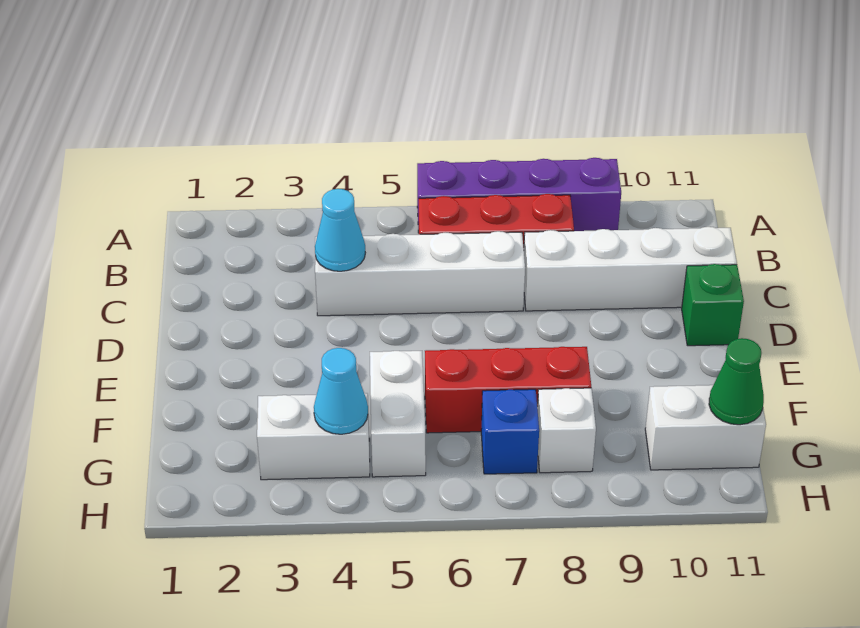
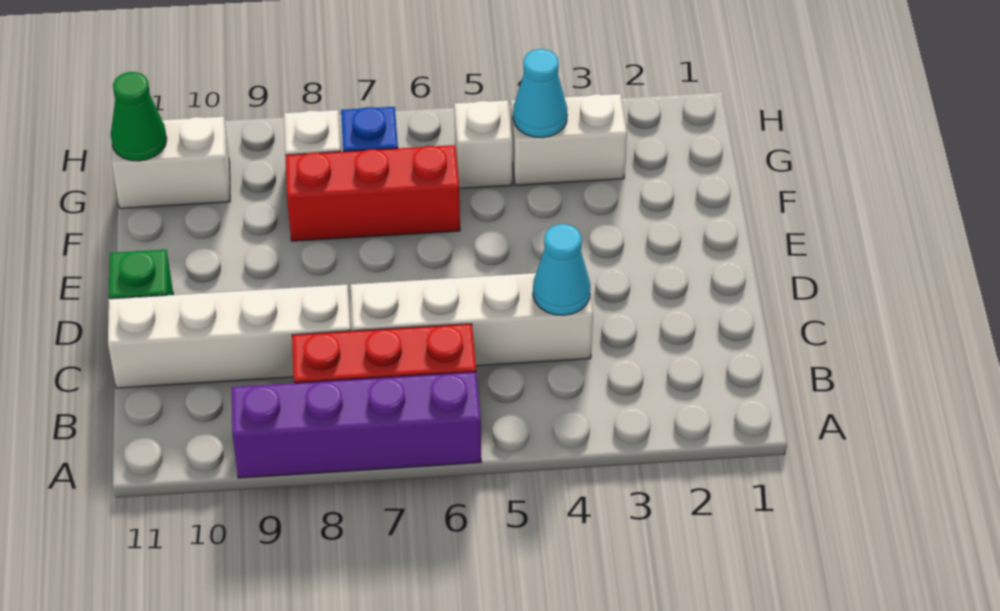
white brick F5:G5 level 1 -> white brick G5 level 1

